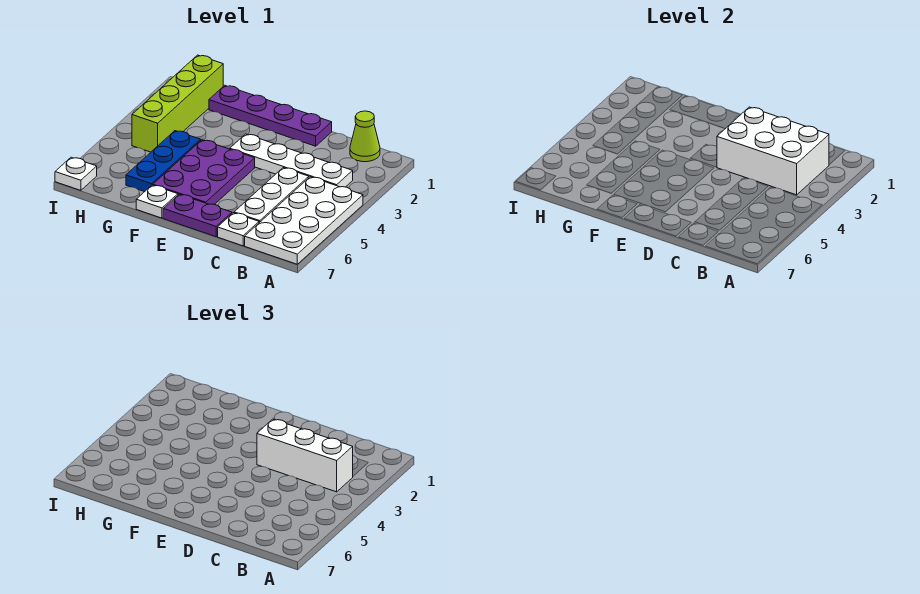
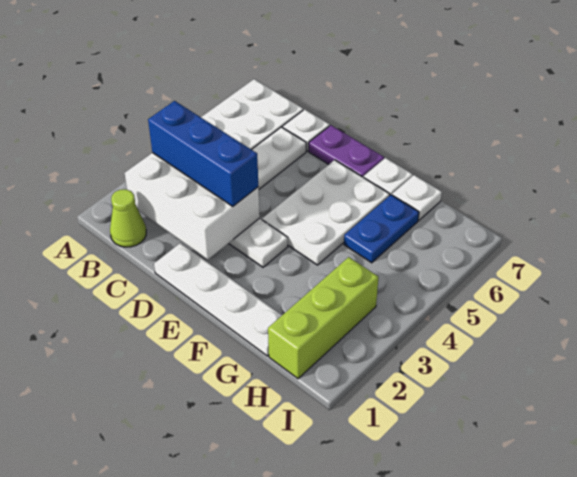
white brick B3:D3 level 3 -> blue brick B3:D3 level 3
purple plate D1:G1 level 1 -> white plate D1:G1 level 1
purple plate E4:F6 level 1 -> white plate E4:F6 level 1
blue plate G4:G6 level 1 -> blue plate G5:G6 level 1
lime brick H1:H4 level 1 -> lime brick H1:H3 level 1
white plate I7 level 1 -> white plate G7 level 1

